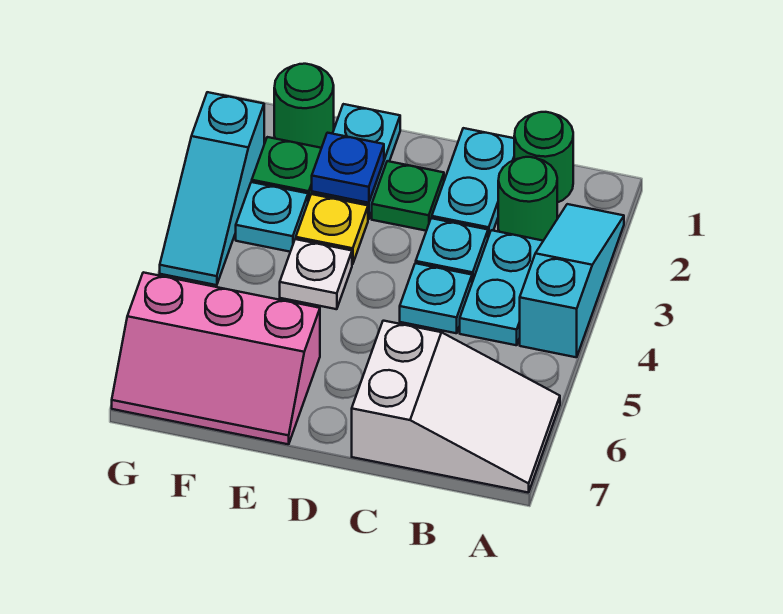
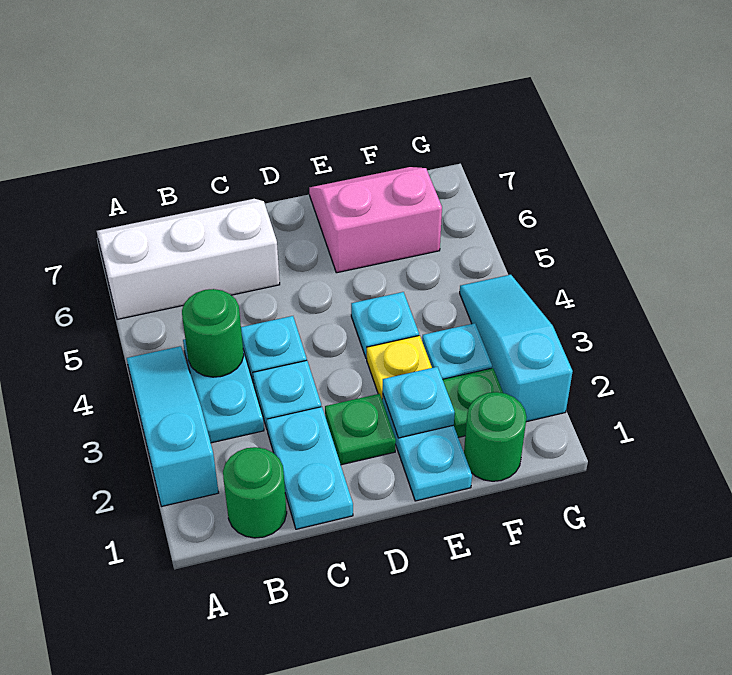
cyan slope A2:A4 level 1 top 4 -> cyan slope A2:A4 level 1 top 2
white slope A6:C7 level 1 top C -> white slope A6:C7 level 1 top 6
green round brick B2 level 1 -> green round brick B4 level 2
blue plate E2 level 2 -> cyan plate E2 level 2
white plate E4 level 1 -> cyan plate E4 level 1
pink slope E6:G7 level 1 top 6 -> pink slope E6:F7 level 1 top 6

